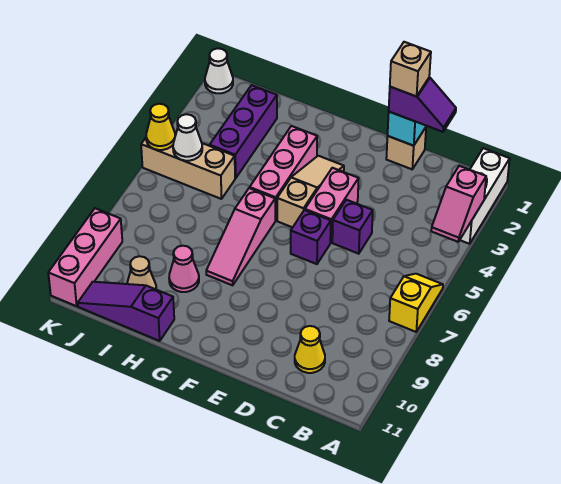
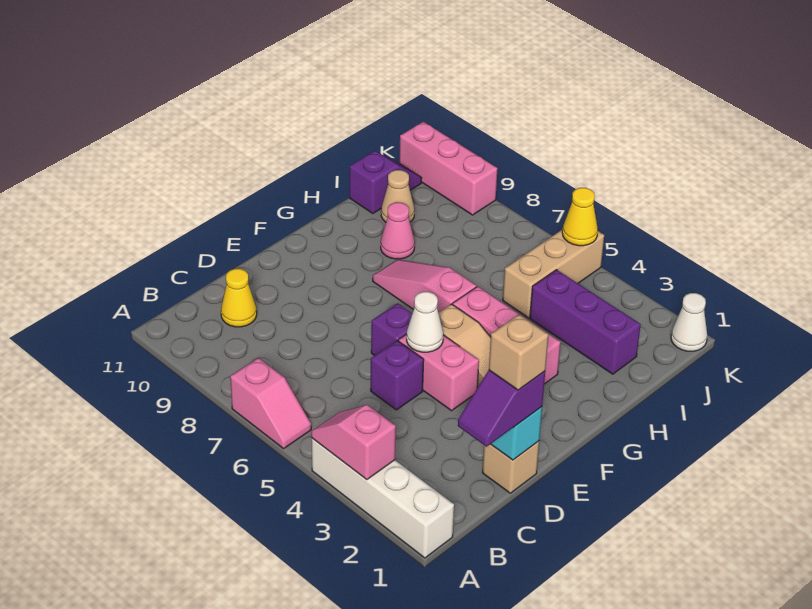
white brick A1:A3 level 1 -> white brick A1:A4 level 1
yellow slope A6:A7 level 1 top 7 -> pink slope A6:A7 level 1 top 7
purple slope H11:J11 level 1 top H -> purple slope I11:J11 level 1 top I
white cone J5 level 2 -> white cone E5 level 2

